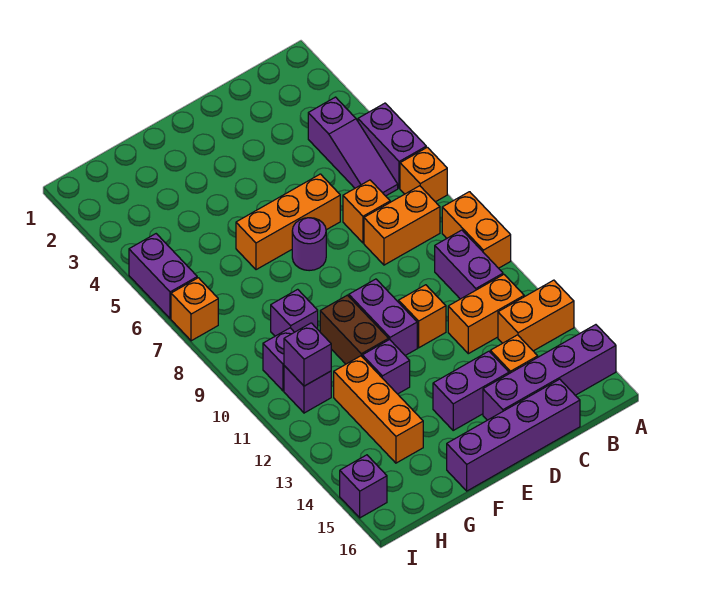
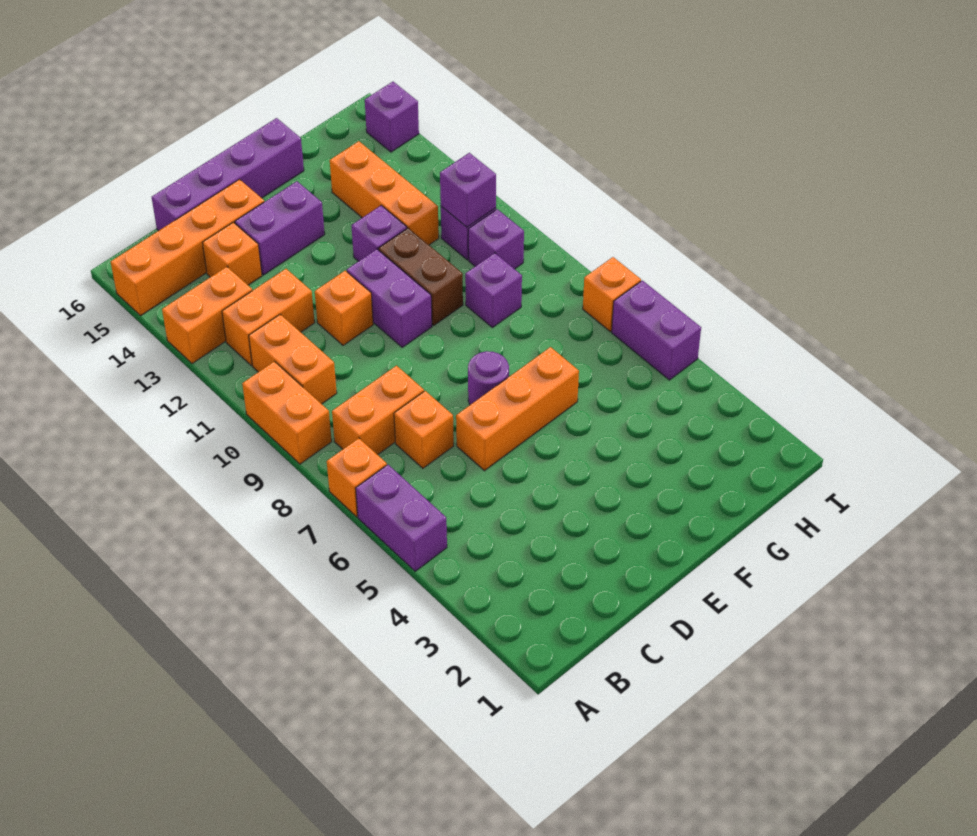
purple brick A15:D15 level 1 -> orange brick A15:D15 level 1
purple slope B4:B6 level 1 top 4 -> none
purple brick B10:B11 level 1 -> orange brick B10:B11 level 1

